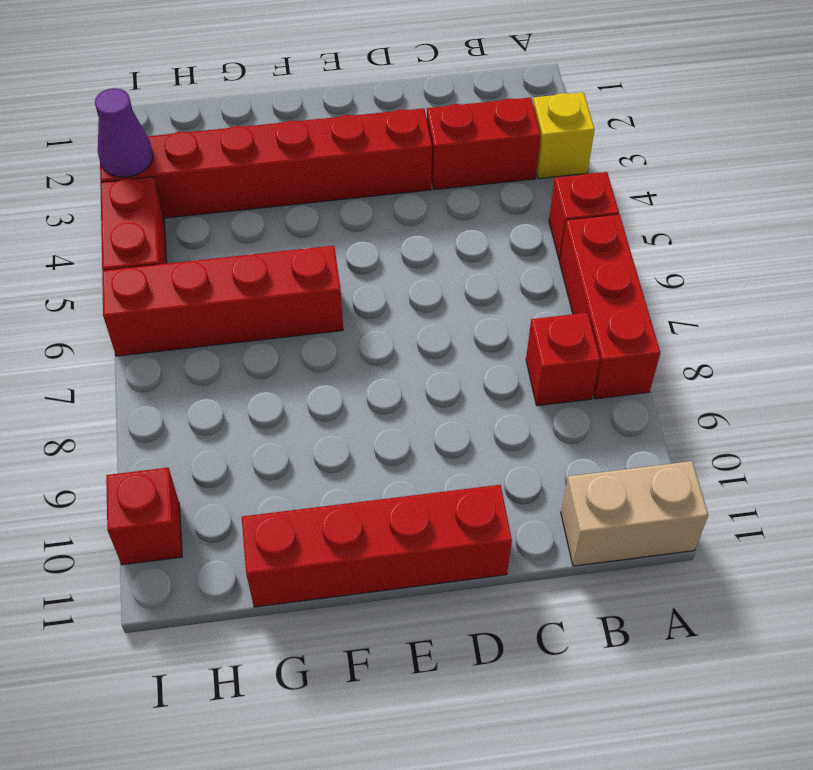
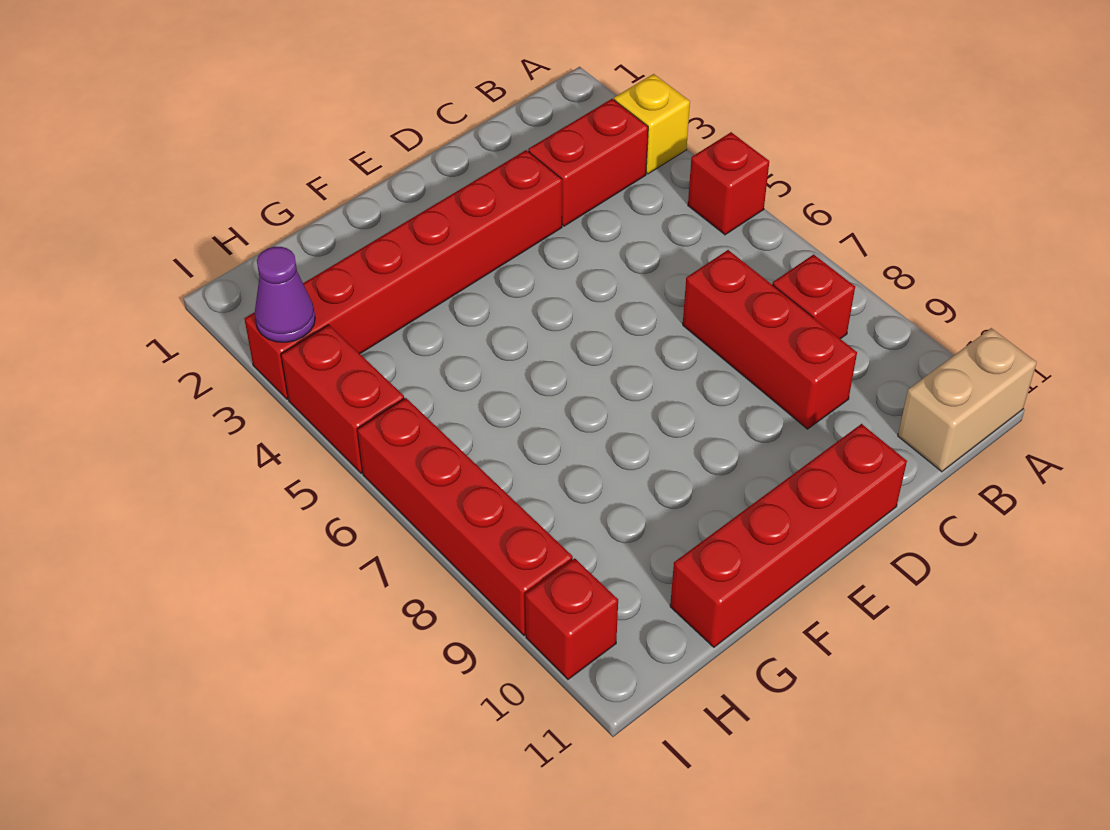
red brick A6:A8 level 1 -> red brick C7:C9 level 1
red brick F6:I6 level 1 -> red brick I6:I9 level 1

